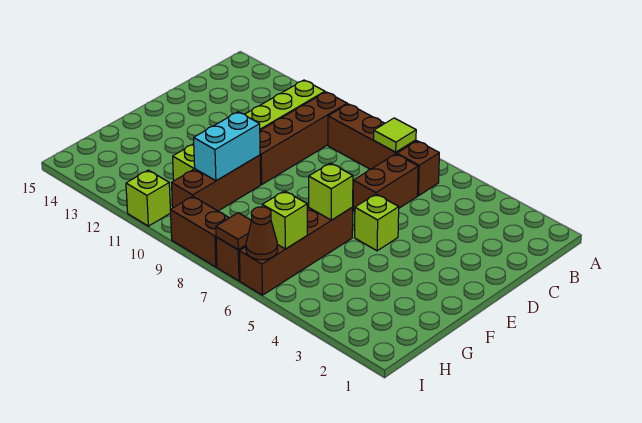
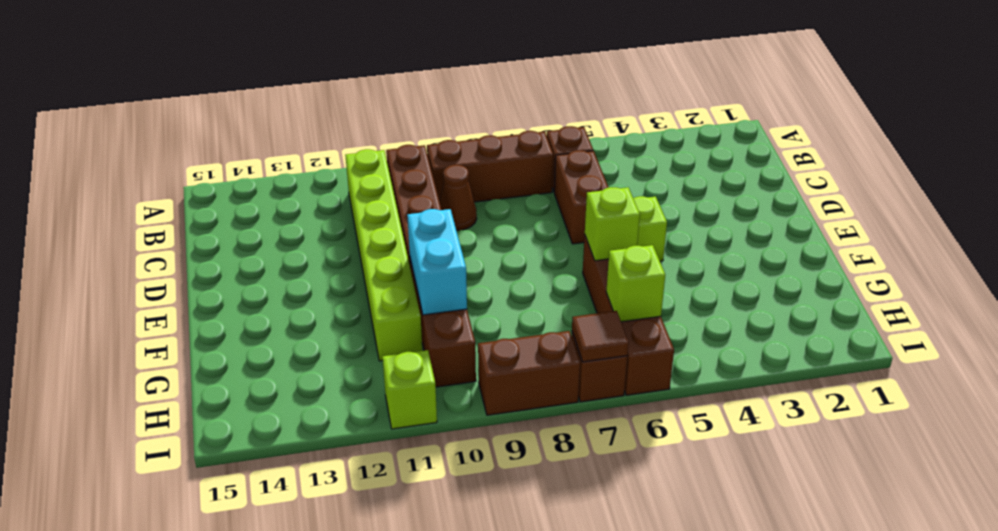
lime tile B7 level 2 -> none
brown cone I6 level 2 -> brown cone C9 level 1

